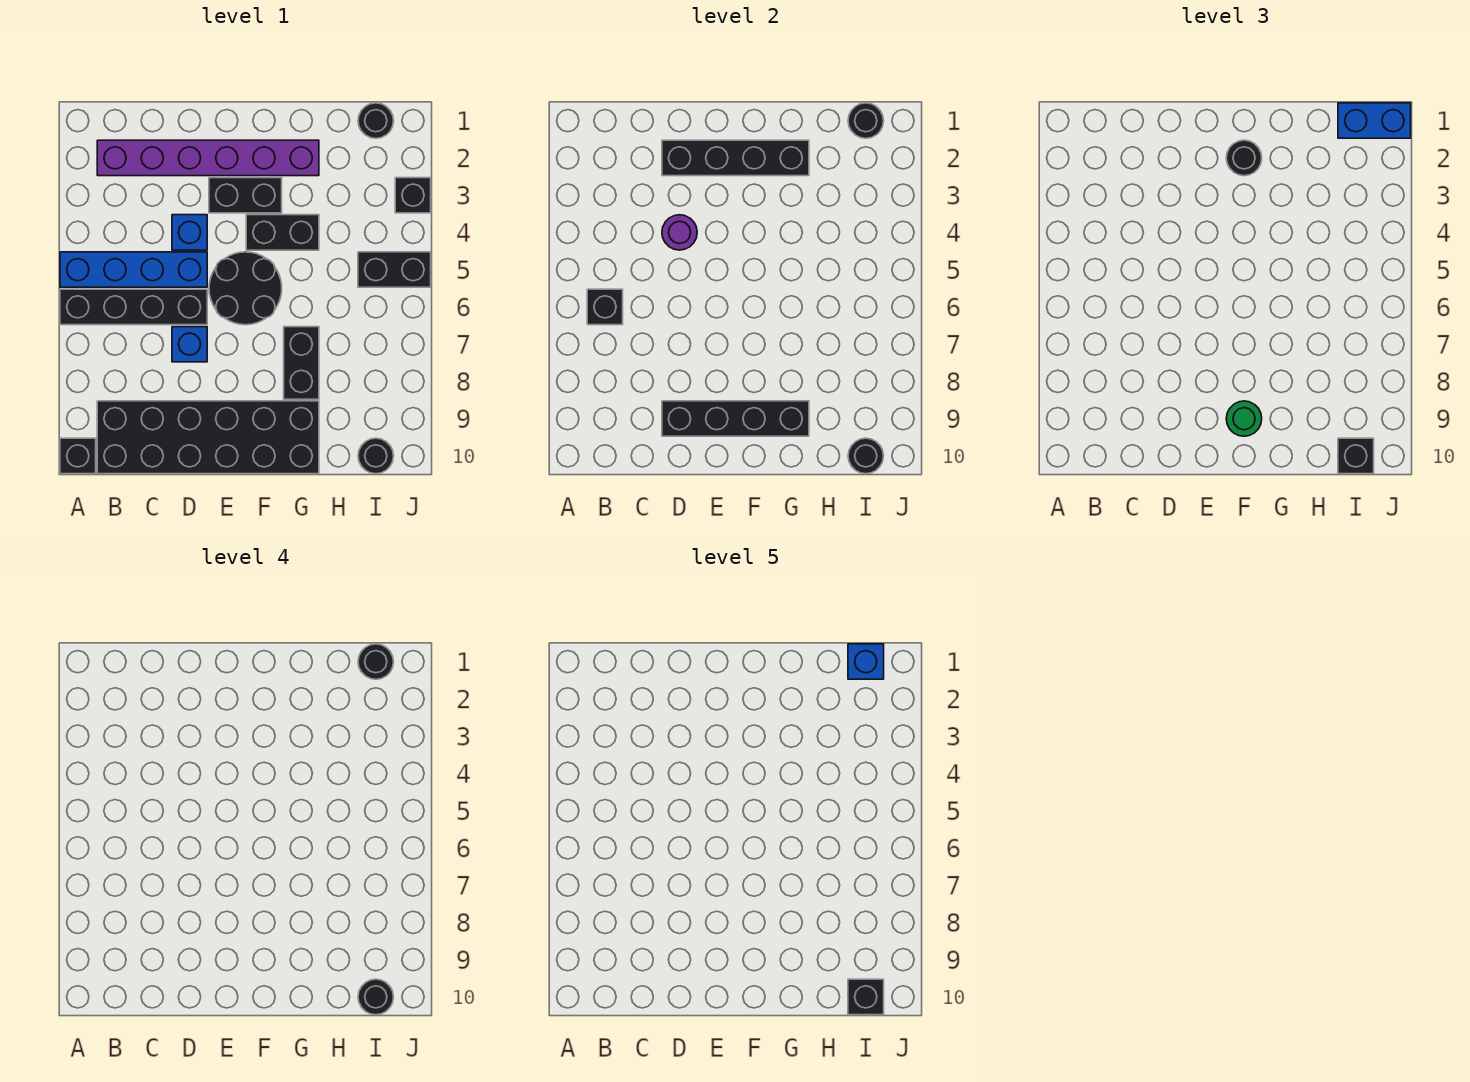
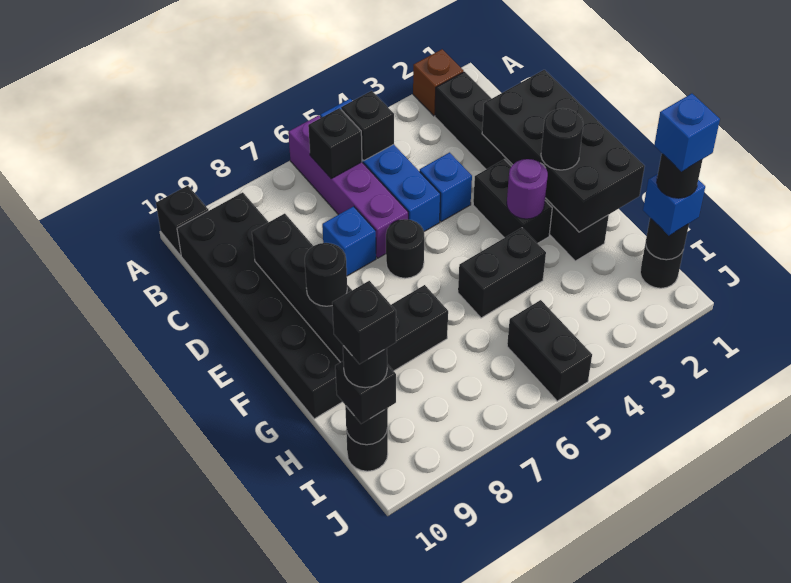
none -> brown brick A2 level 1
black brick A6:D6 level 1 -> purple brick A6:D6 level 1
purple brick B2:G2 level 1 -> black brick B2:G2 level 1
black brick D2:G2 level 2 -> black brick D1:G2 level 2
purple round brick D4 level 2 -> purple round brick F3 level 2
black round brick E5:F6 level 1 -> black round brick E6 level 1
black brick F4:G4 level 1 -> black brick G4:G5 level 1
green round brick F9 level 3 -> black round brick F9 level 3
blue brick I1:J1 level 3 -> blue brick I1 level 3
black brick J3 level 1 -> black brick B5 level 2

